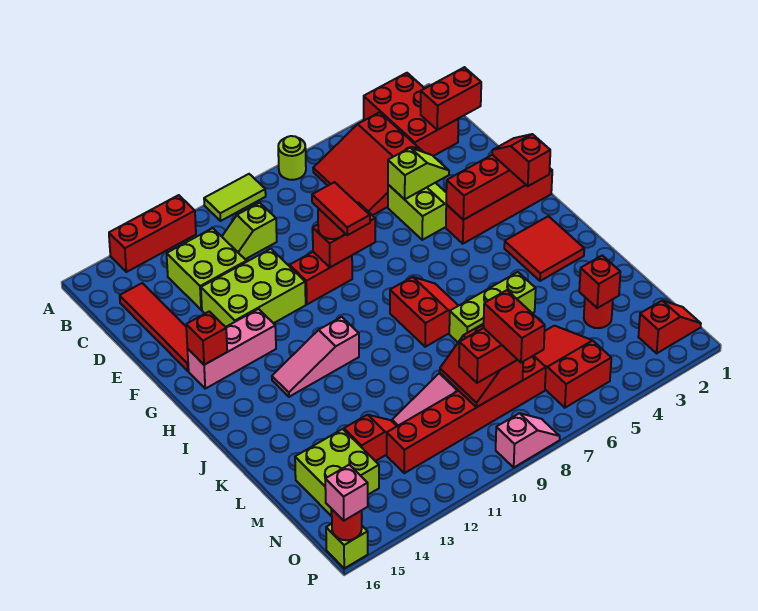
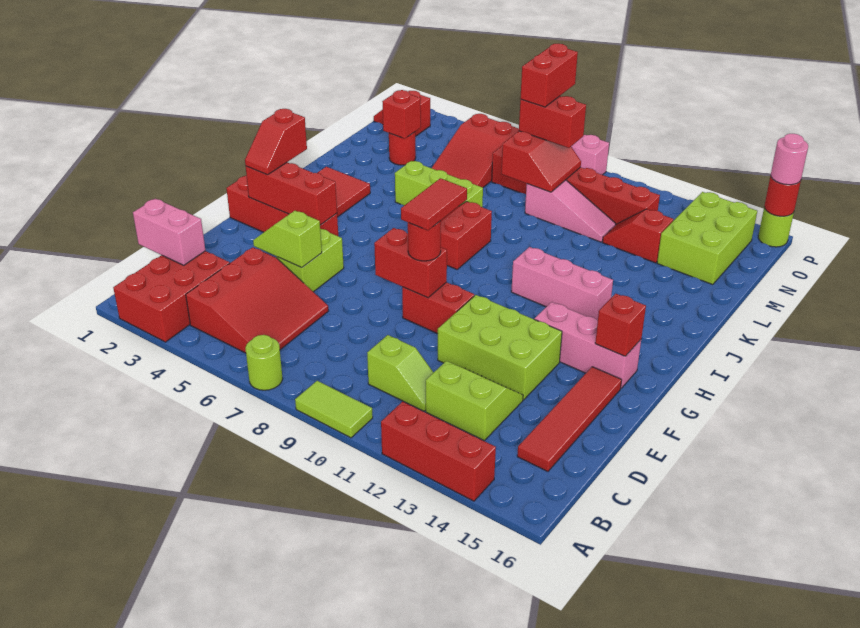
red brick C1:C2 level 2 -> pink brick C1:C2 level 2
lime brick C12:D13 level 1 -> lime slope C12:D13 level 1 top C
pink slope I11:I13 level 1 top 11 -> pink brick I11:I13 level 1
lime brick M14:N15 level 1 -> lime brick M14:O15 level 1
lime brick P16 level 1 -> lime round brick P16 level 1
pink brick P16 level 3 -> pink round brick P16 level 3

